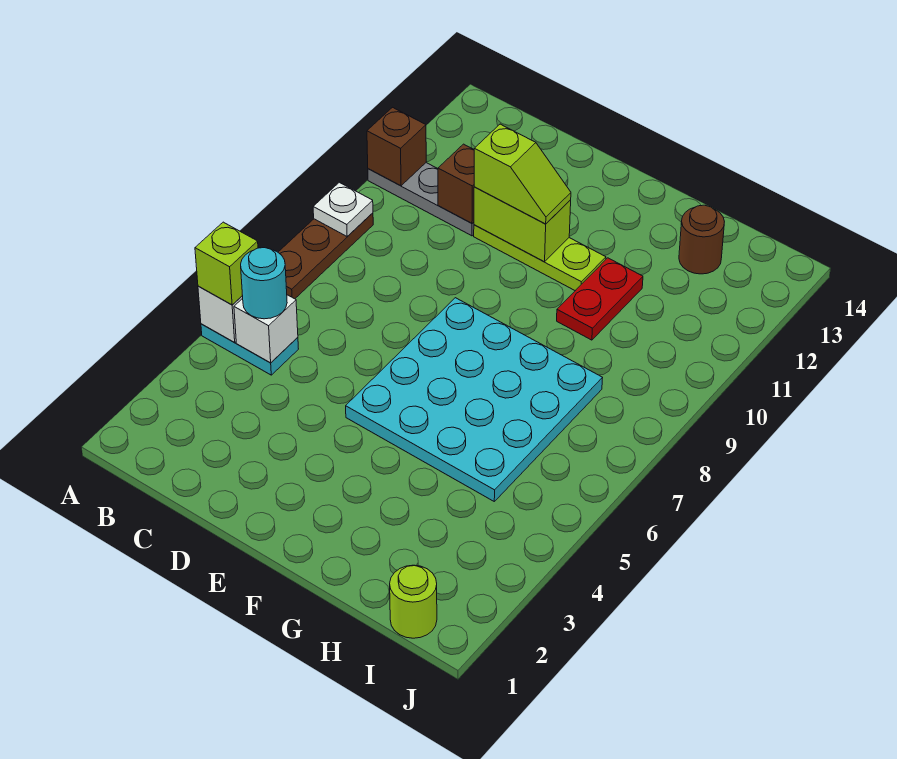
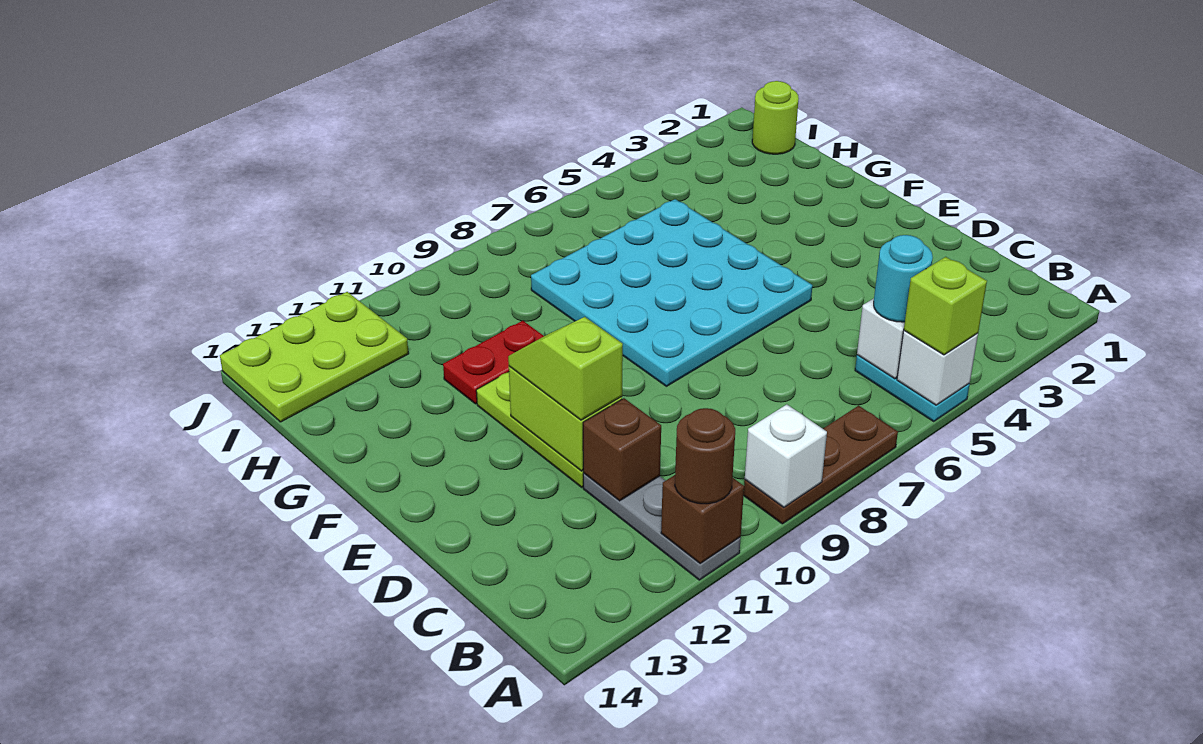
white plate A9 level 2 -> white brick A9 level 2
brown round brick H13 level 1 -> brown round brick A11 level 3
none -> lime plate I12:J14 level 1

